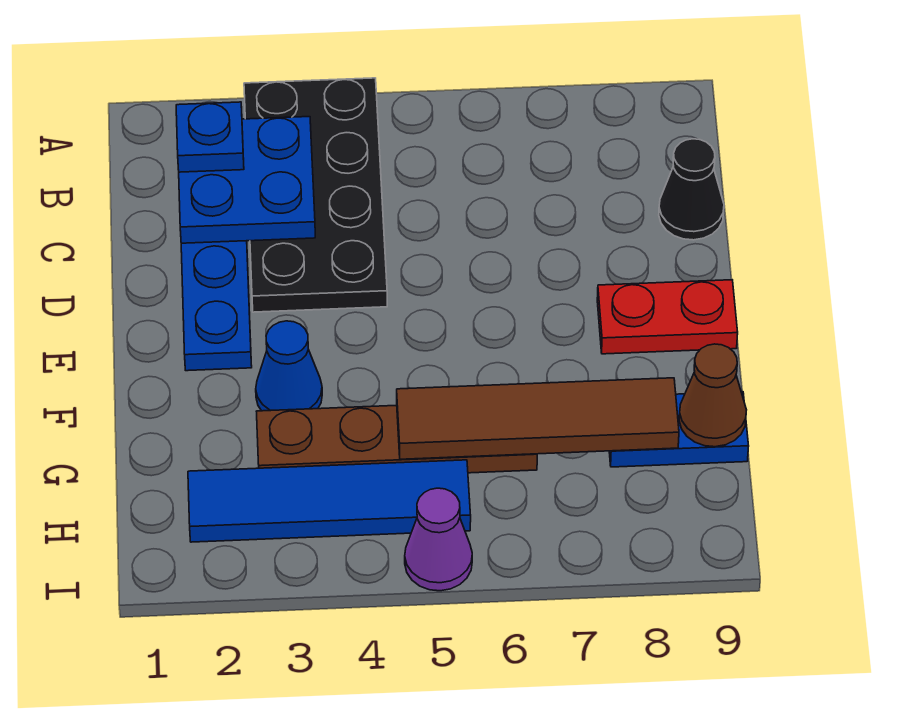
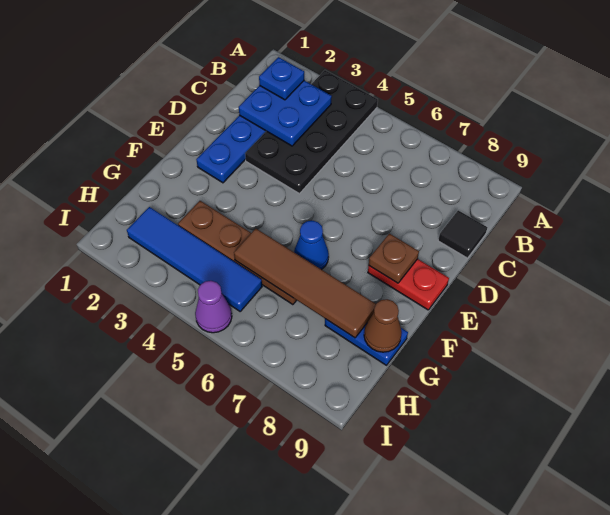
black cone C9 level 1 -> black tile C9 level 1
none -> brown plate E8 level 2
blue cone F3 level 1 -> blue cone F6 level 1

